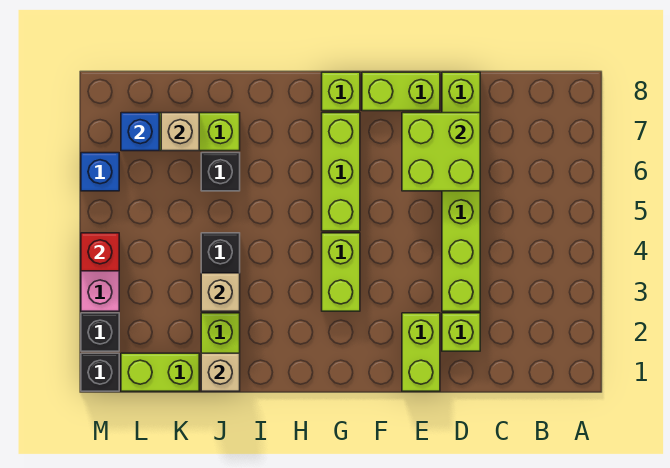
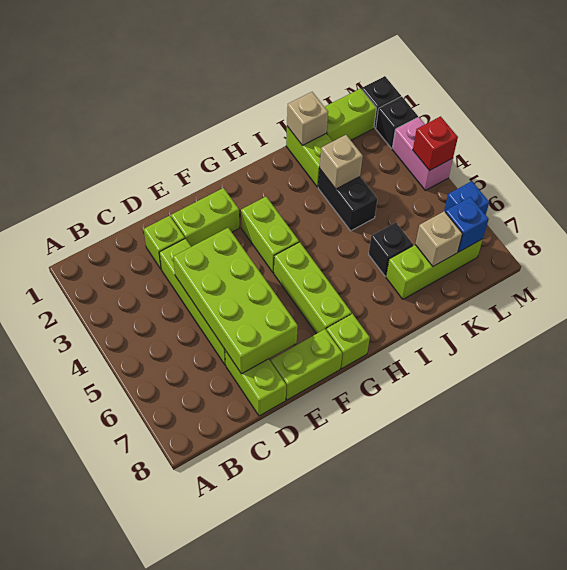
lime brick D6:E7 level 2 -> lime brick D4:E7 level 2
lime brick E1:E2 level 1 -> lime brick E2:F2 level 1

